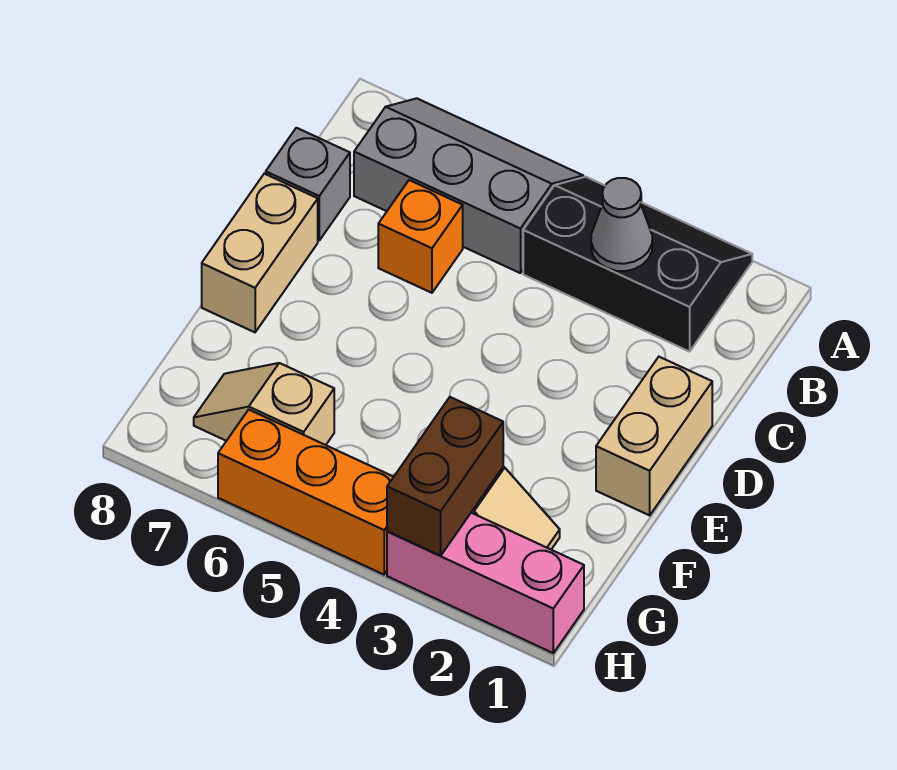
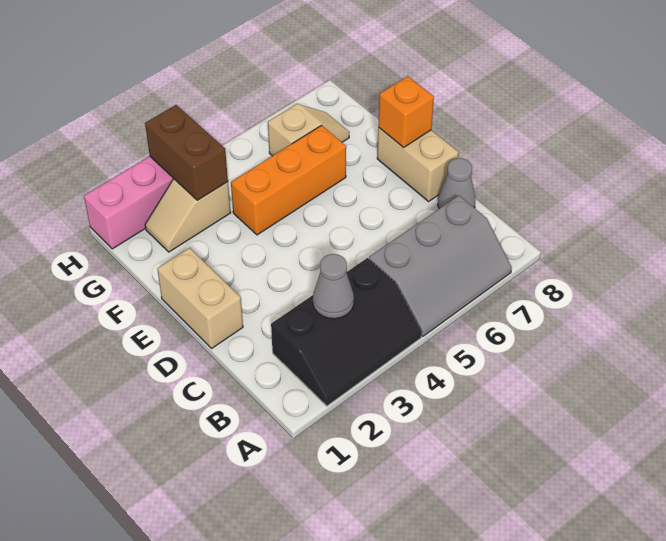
orange brick C6 level 1 -> orange brick E8 level 2
grey brick C8 level 1 -> grey cone C8 level 1
orange brick H4:H6 level 1 -> orange brick F4:F6 level 1

